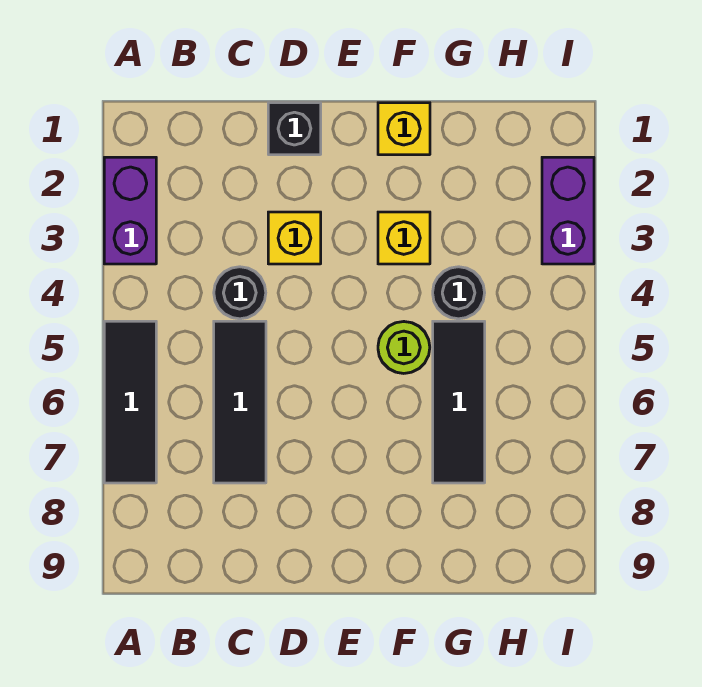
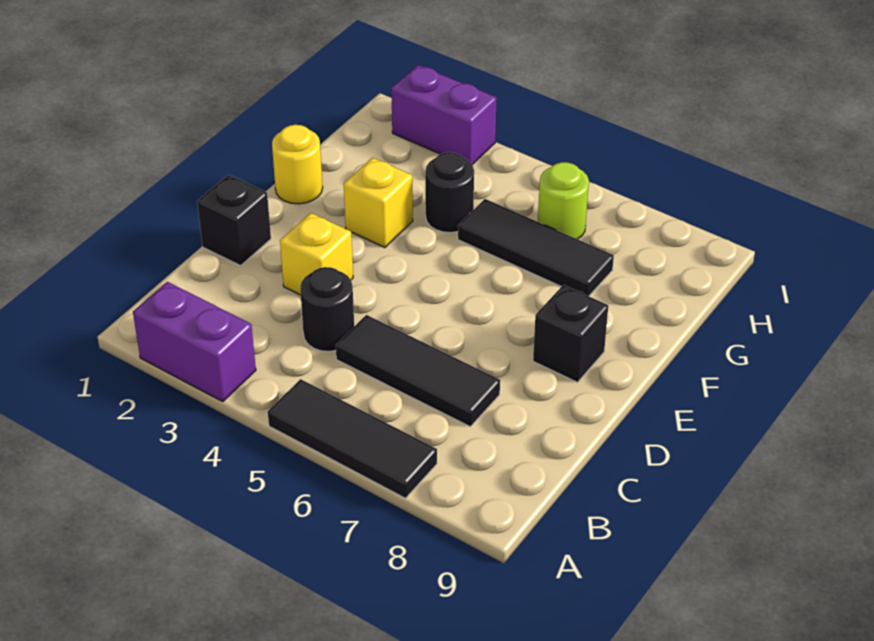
none -> black brick E8 level 1
yellow brick F1 level 1 -> yellow round brick F1 level 1
lime round brick F5 level 1 -> lime round brick H6 level 1

